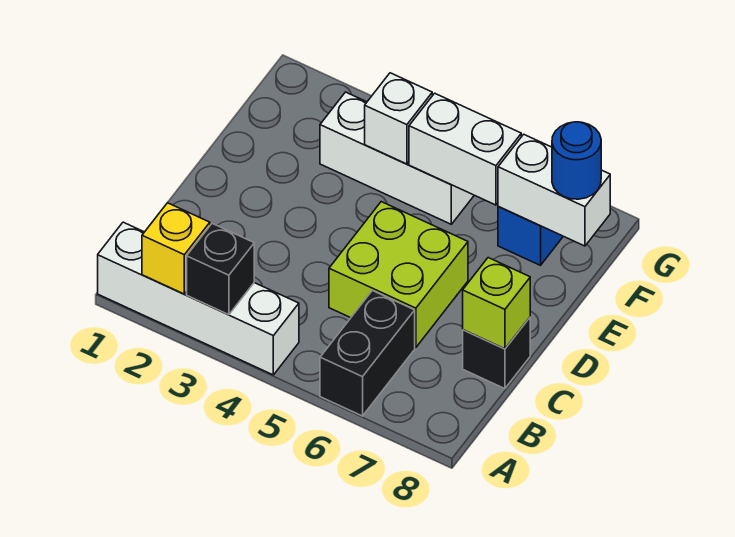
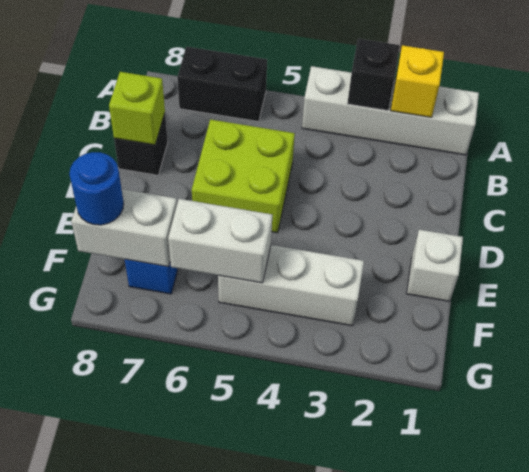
black brick A6:B6 level 1 -> black brick A6:A7 level 1
white brick F4 level 2 -> white brick E1 level 1

